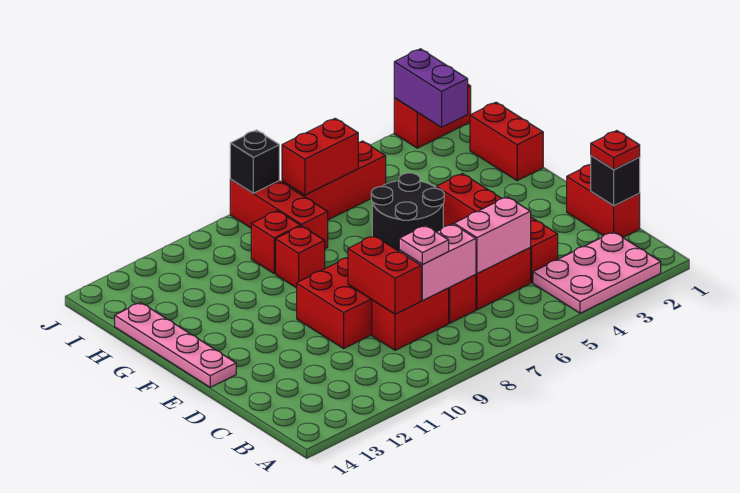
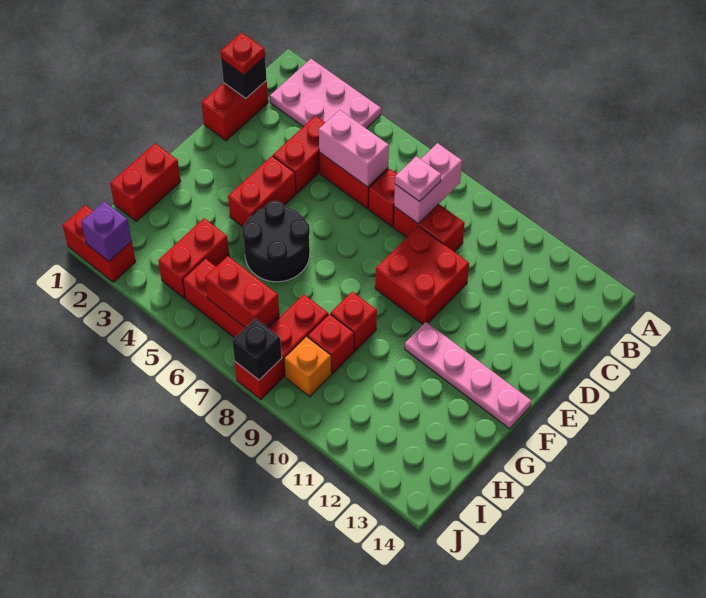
pink brick C7:C8 level 2 -> pink brick B8:C8 level 2
red brick C9:D9 level 2 -> red brick H4:I4 level 1
pink plate E14:H14 level 1 -> pink plate F11:F14 level 1
purple brick I2:J2 level 2 -> purple brick J2 level 2
none -> orange brick I9 level 1

